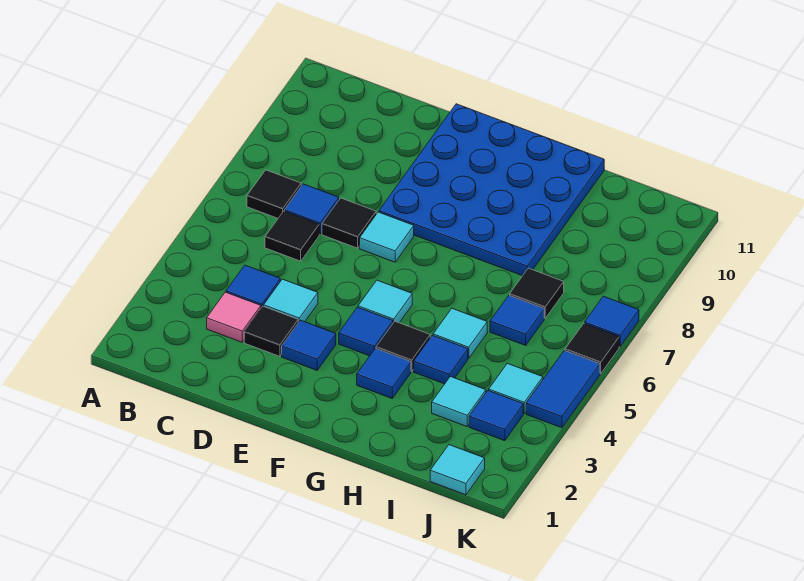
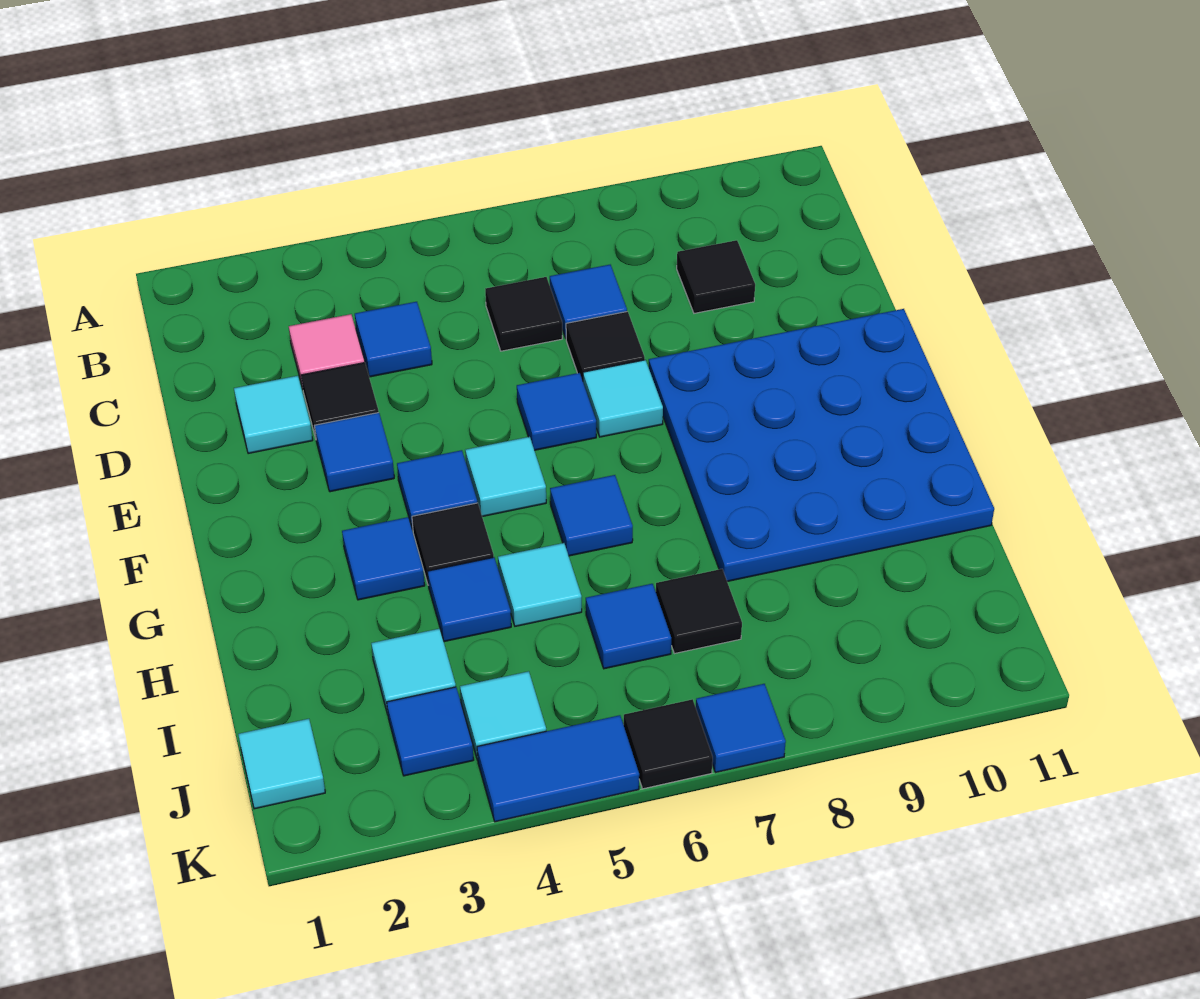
black tile B7 level 1 -> black tile C9 level 1
cyan tile D4 level 1 -> cyan tile D2 level 1
none -> blue tile E6 level 1
none -> blue tile G6 level 1

